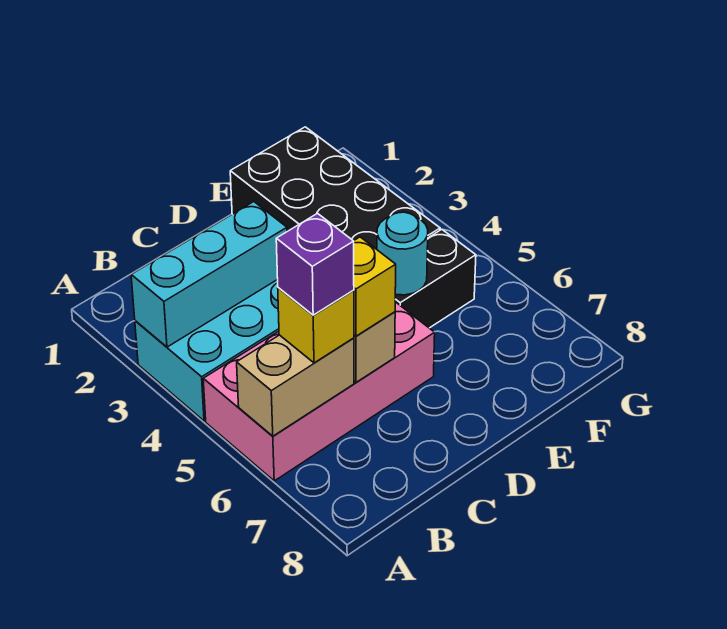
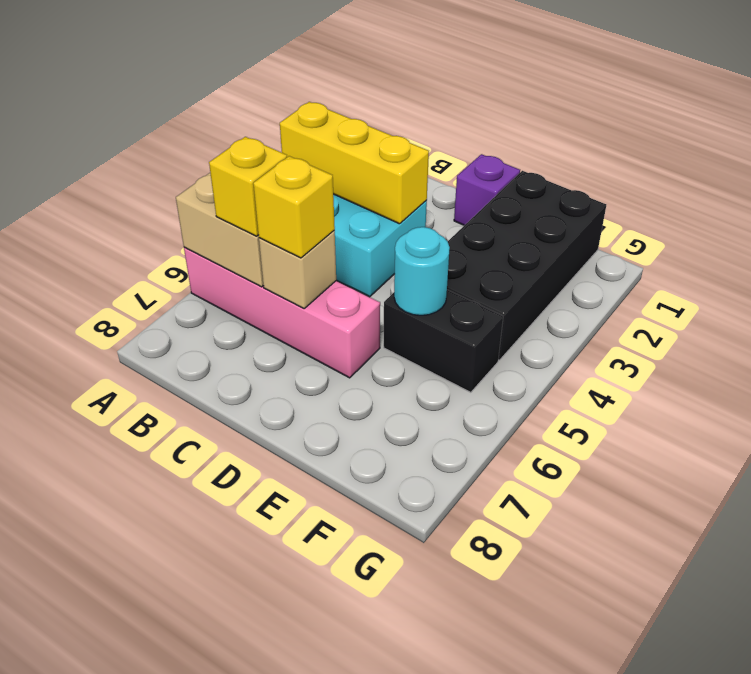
cyan brick A3:C3 level 2 -> yellow brick A3:C3 level 2
pink brick A5:D6 level 1 -> pink brick A6:D6 level 1
purple brick B6 level 4 -> purple brick D1 level 1

